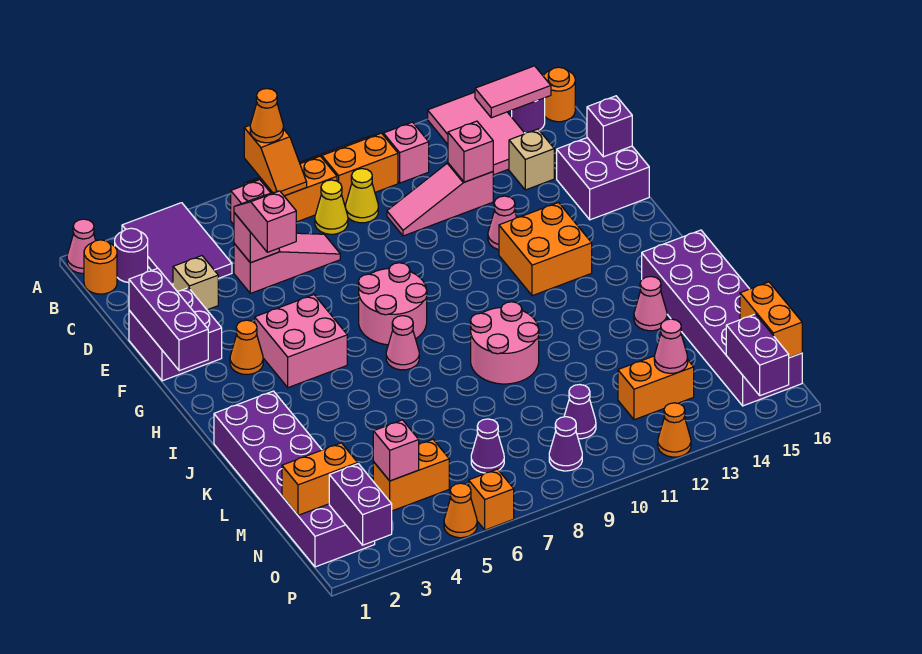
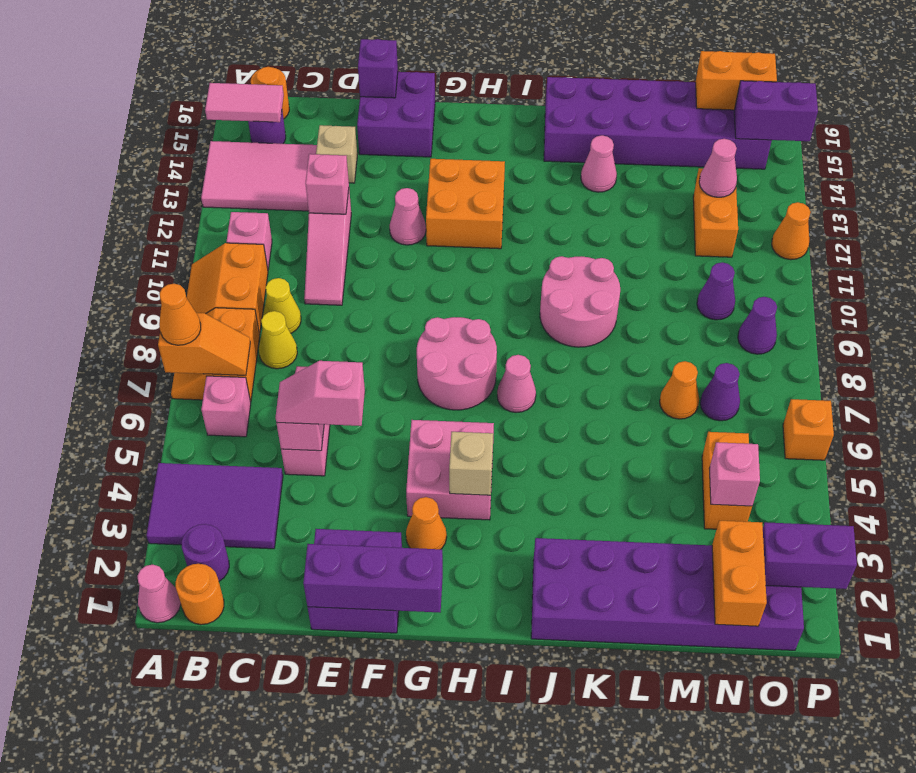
pink tile B14:B15 level 2 -> pink tile A15:B15 level 2
tan brick D3 level 1 -> tan brick H4 level 2
orange cone P5 level 1 -> orange cone M7 level 1

